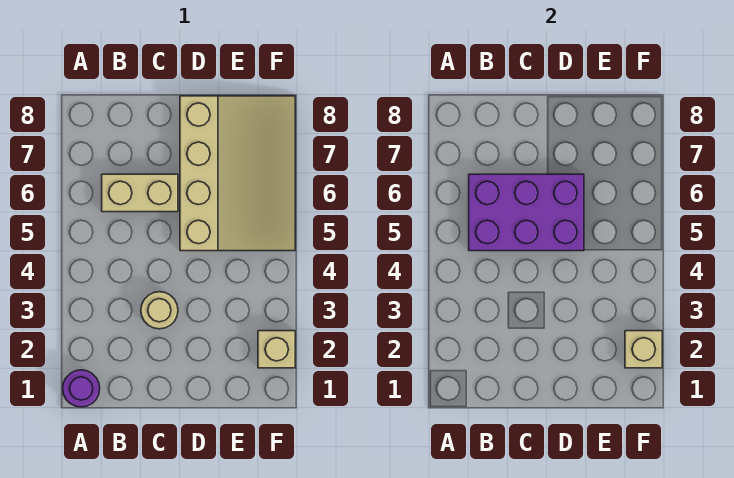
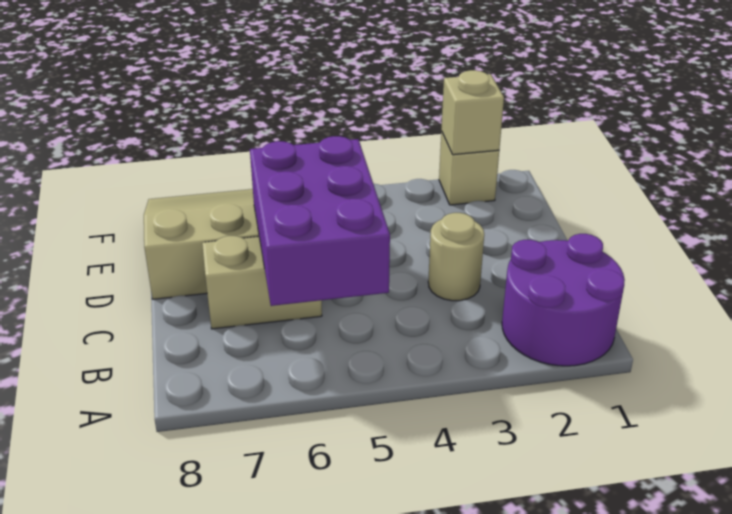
purple round brick A1 level 1 -> purple round brick A1:B2 level 1
tan brick B6:C6 level 1 -> tan brick C6:C7 level 1

